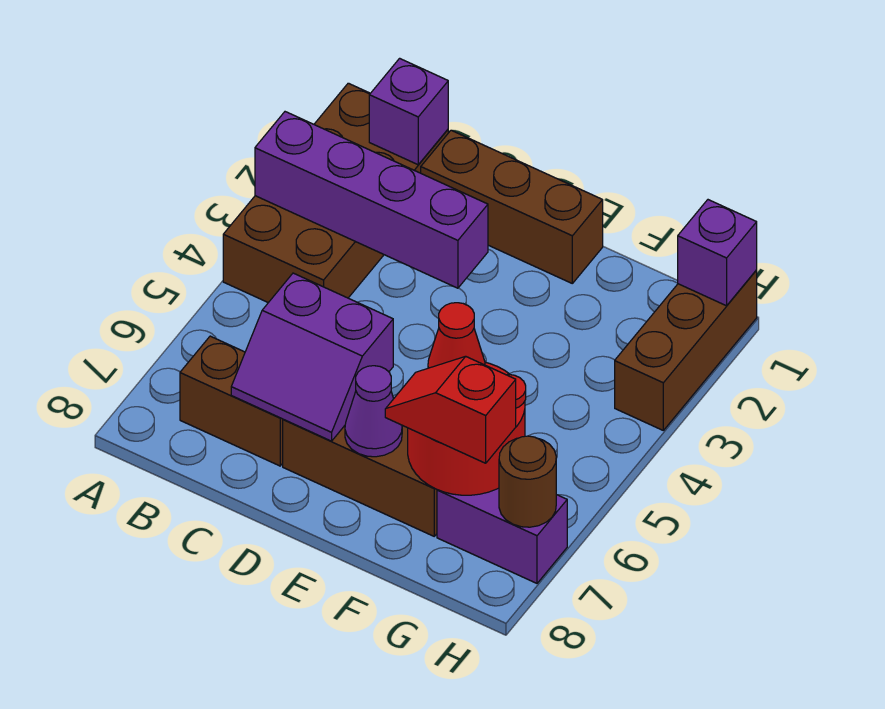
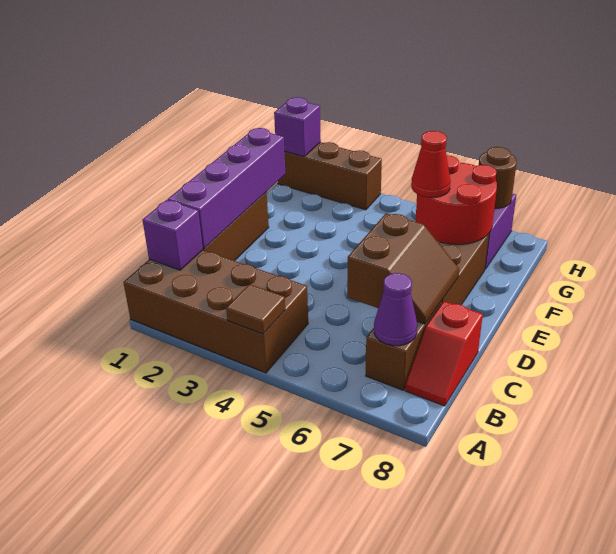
purple brick A3:D3 level 2 -> purple brick C1:F1 level 2
none -> brown tile A4 level 2
purple slope C6:D7 level 2 top 6 -> brown slope C6:D7 level 2 top 6
purple cone E7 level 2 -> purple cone B7 level 2
red slope F7:G7 level 3 top G -> red slope B8:C8 level 1 top C

